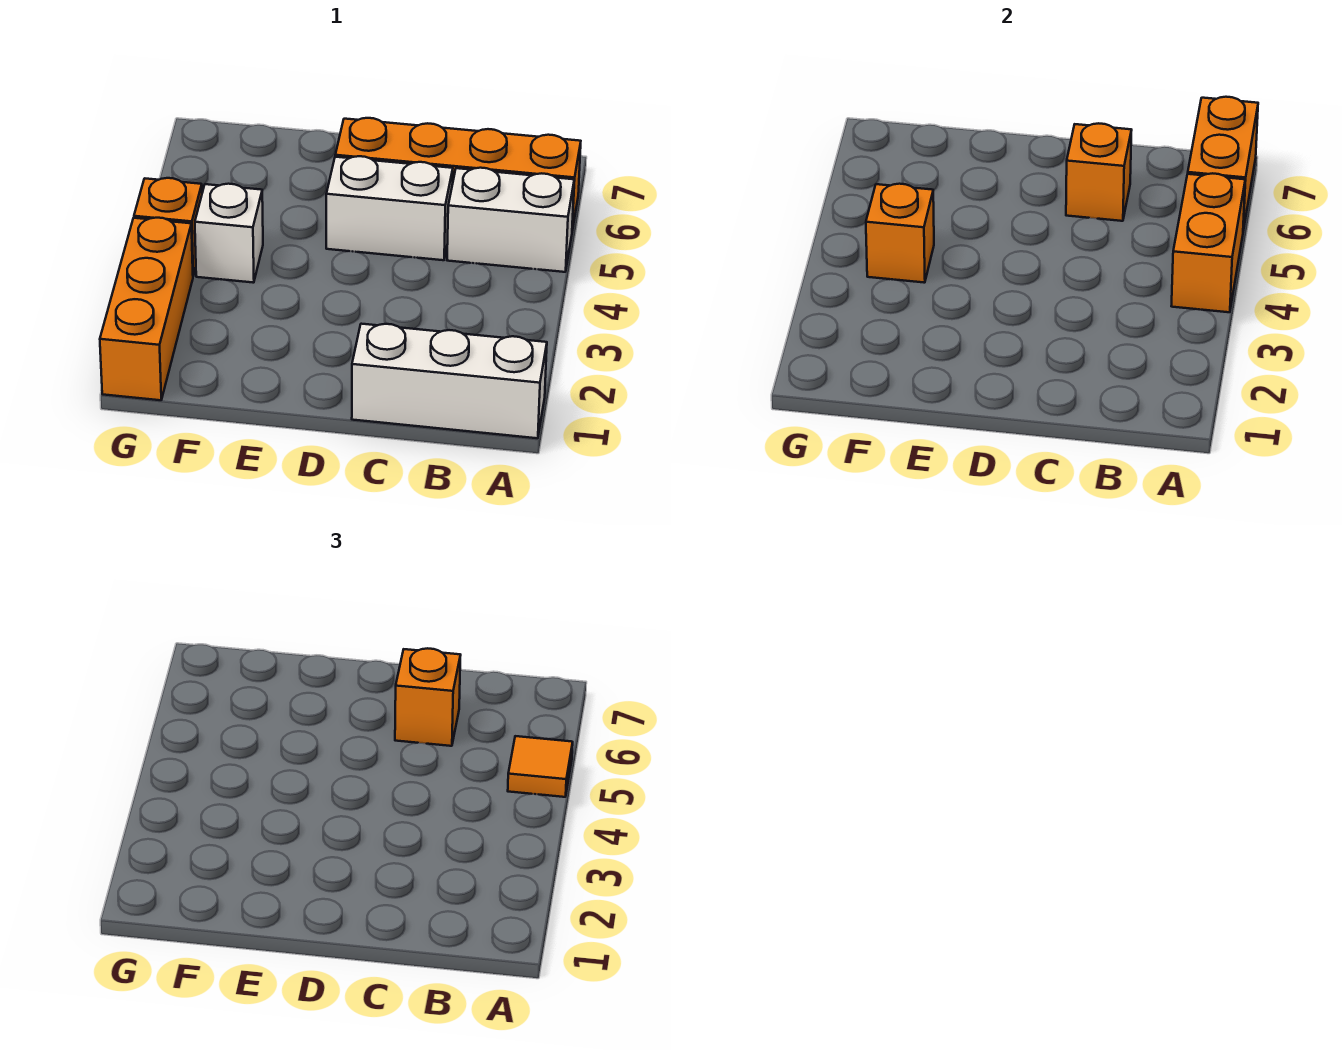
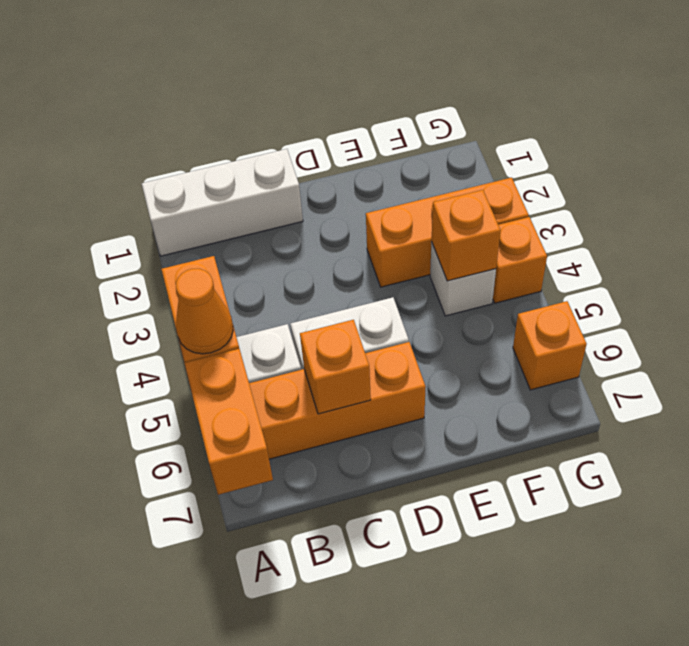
orange tile A5 level 3 -> orange cone A5 level 3
orange brick C6 level 3 -> orange brick G6 level 1
orange brick G1:G3 level 1 -> orange brick E3:G3 level 1

